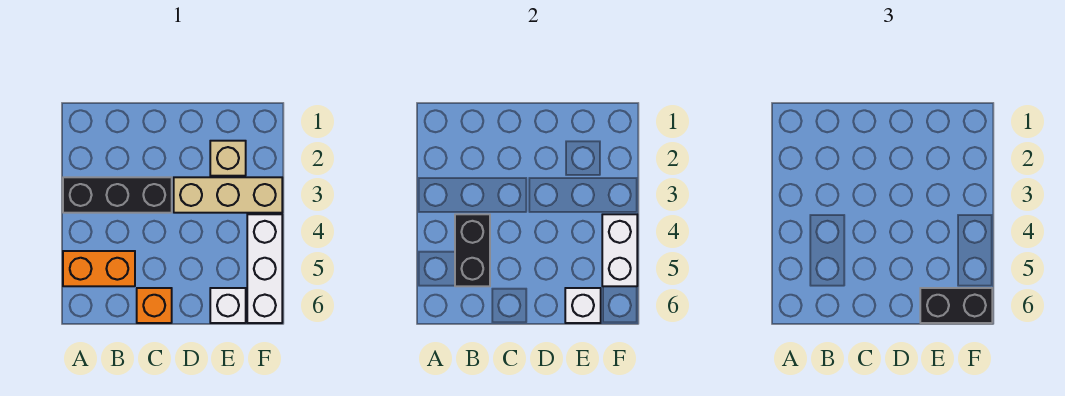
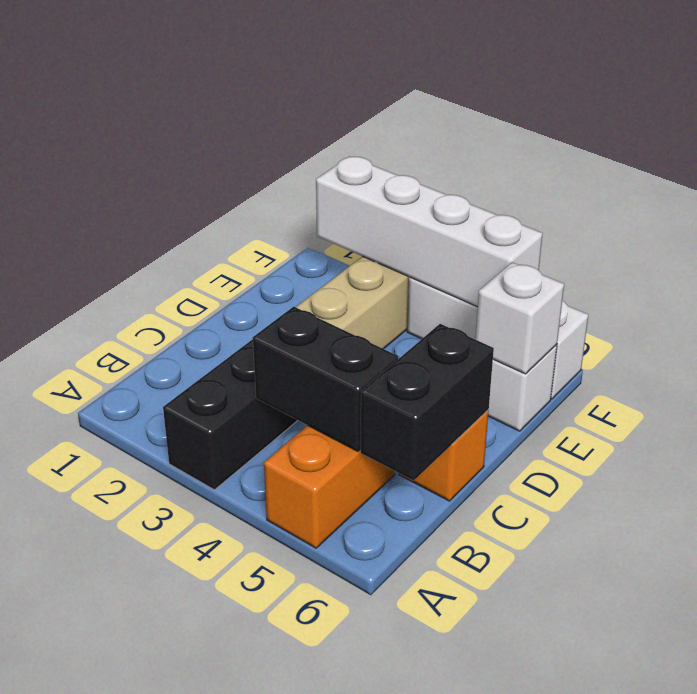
tan brick E2 level 1 -> none
black brick E6:F6 level 3 -> black brick B6:C6 level 2
white brick F4:F5 level 2 -> white brick F2:F5 level 2

